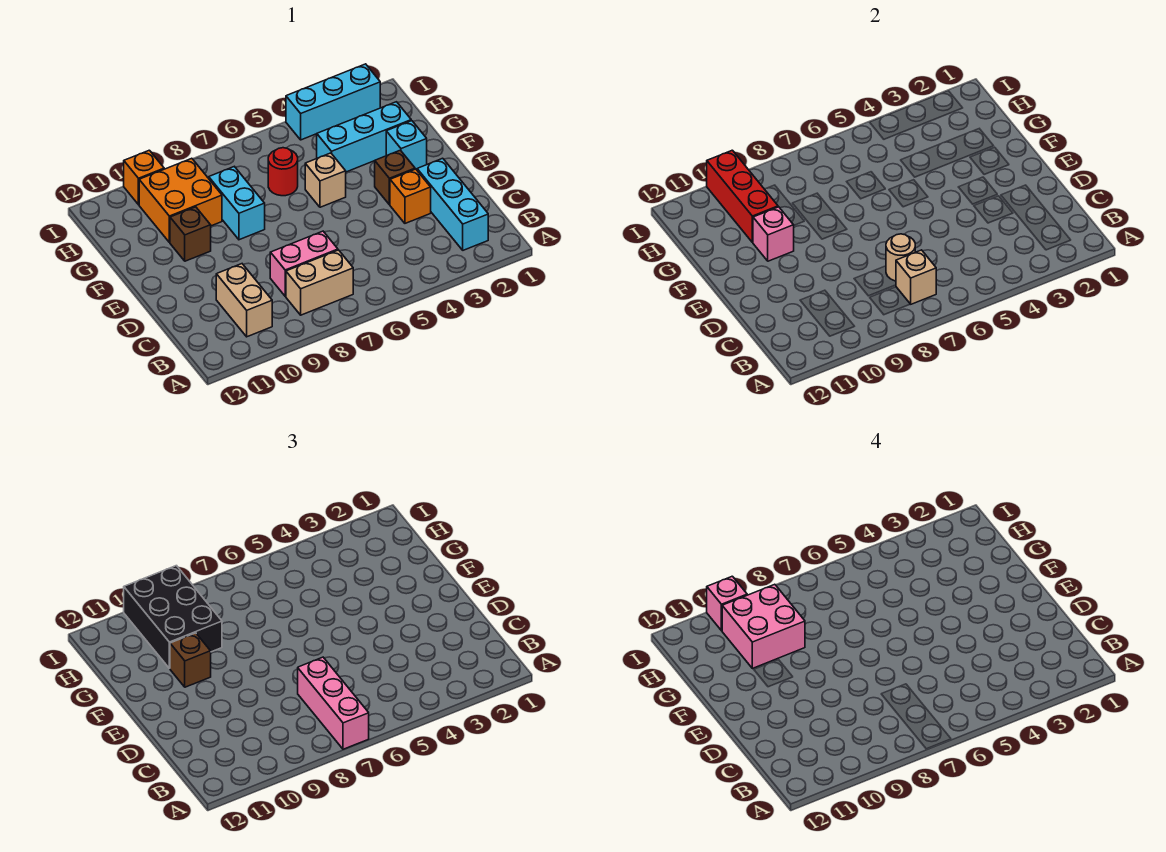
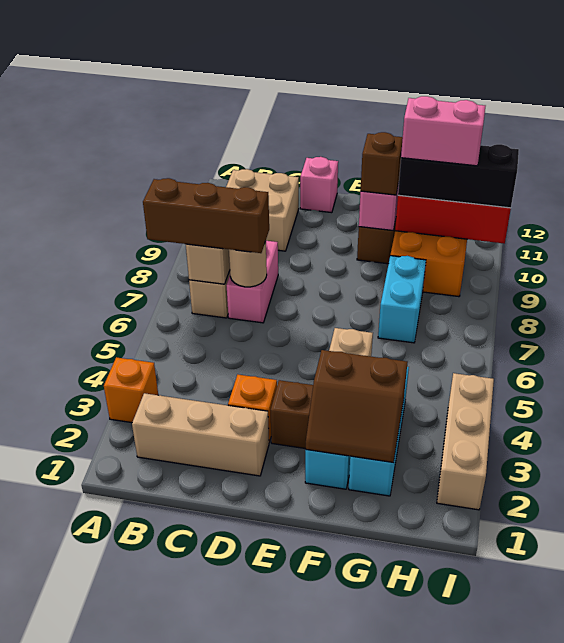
pink brick A7:C7 level 3 -> brown brick A7:C7 level 3
cyan brick B2:D2 level 1 -> tan brick B2:D2 level 1
tan brick B10:C10 level 1 -> tan brick B10:C11 level 1
none -> brown slope F2:G3 level 2 top 3
cyan brick F8:G8 level 1 -> cyan brick G7:G8 level 1
red round brick G6 level 1 -> none
black brick G9:I10 level 3 -> black brick G10:I10 level 3
pink brick G9:H10 level 4 -> pink brick G10:H10 level 4
cyan brick I2:I4 level 1 -> tan brick I2:I4 level 1
orange brick I10 level 1 -> orange brick A3 level 1
pink brick I10 level 4 -> pink brick D12 level 1

